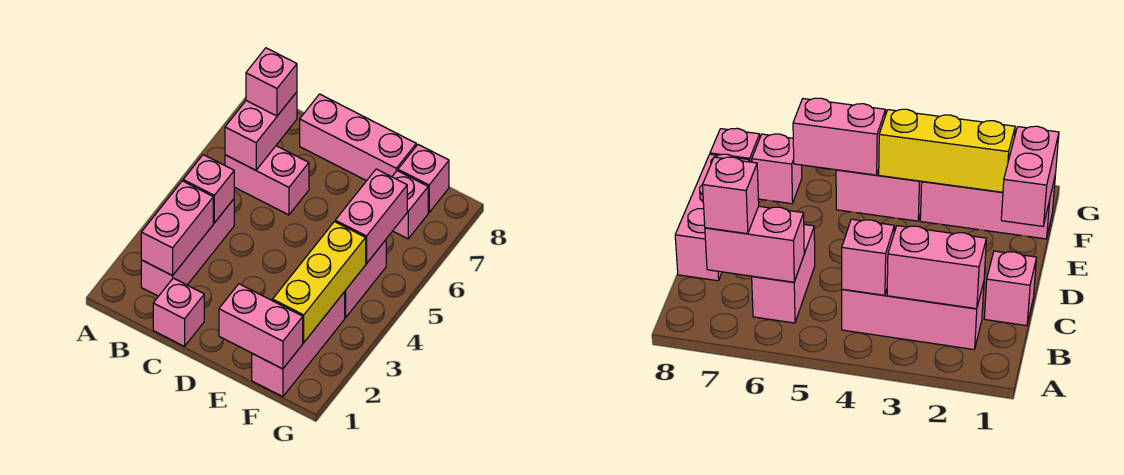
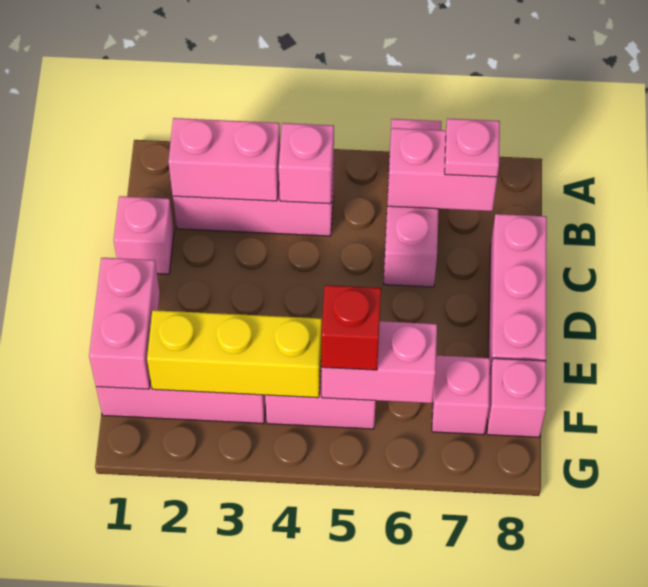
pink brick B6:C6 level 1 -> pink brick A6:C6 level 1
pink brick B7 level 3 -> pink plate B7 level 3
none -> red brick F5 level 3

